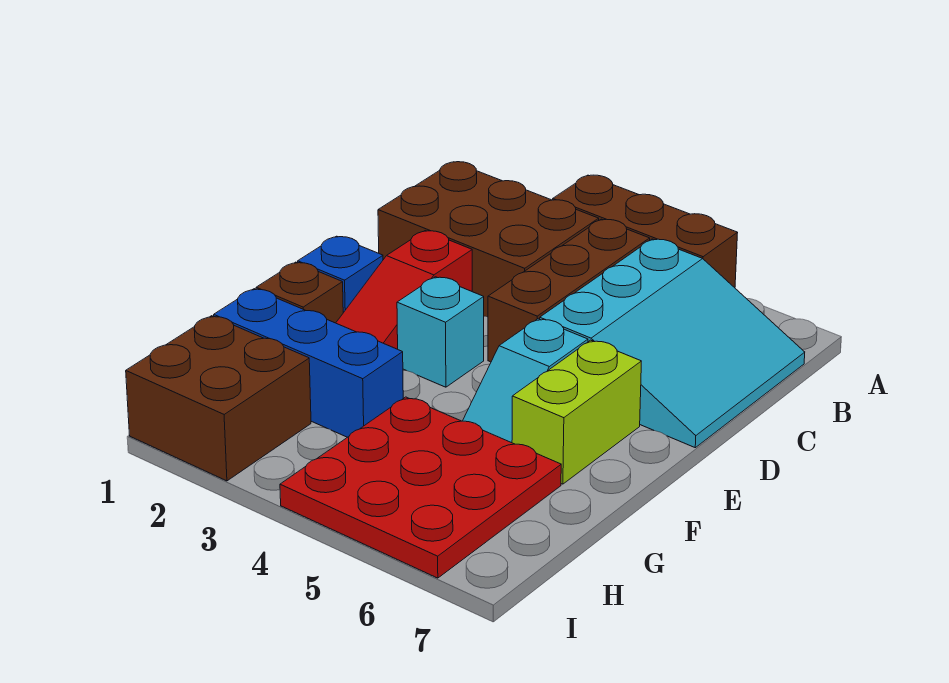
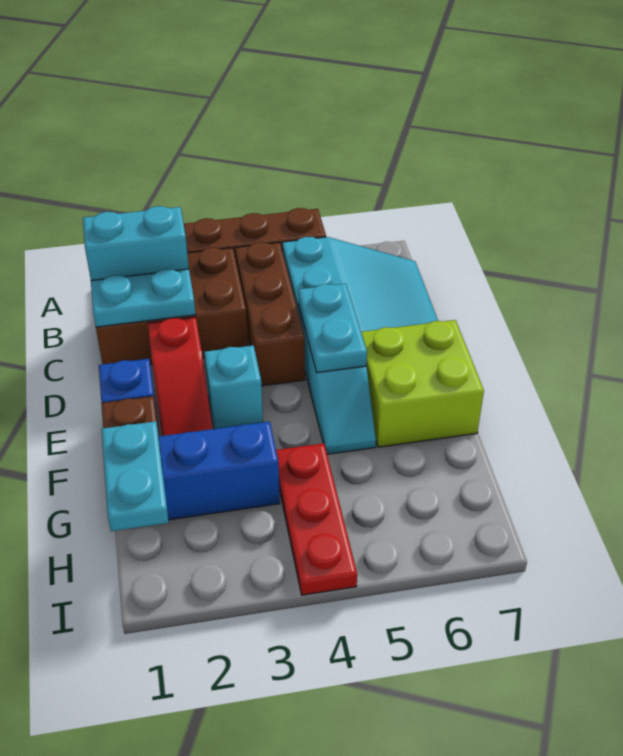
none -> cyan brick B1:B2 level 2
none -> cyan plate C1:C2 level 2
none -> cyan plate D5:E5 level 2
lime brick E6:F6 level 1 -> lime brick E6:F7 level 1
none -> cyan plate G1:H1 level 2
red plate G4:I6 level 1 -> red plate G4:I4 level 1
brown brick H1:I2 level 1 -> none

